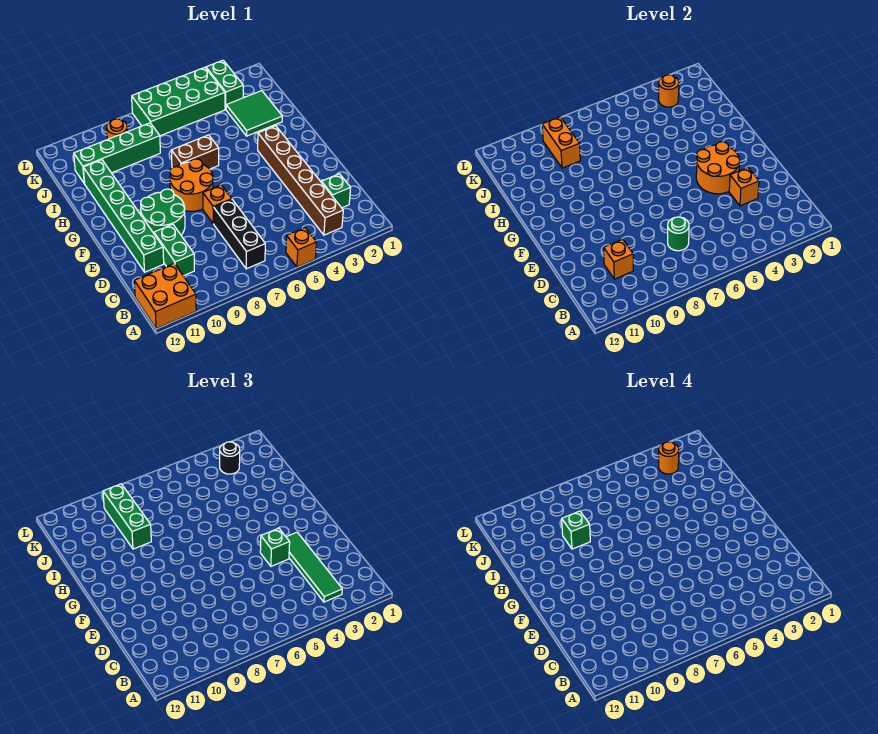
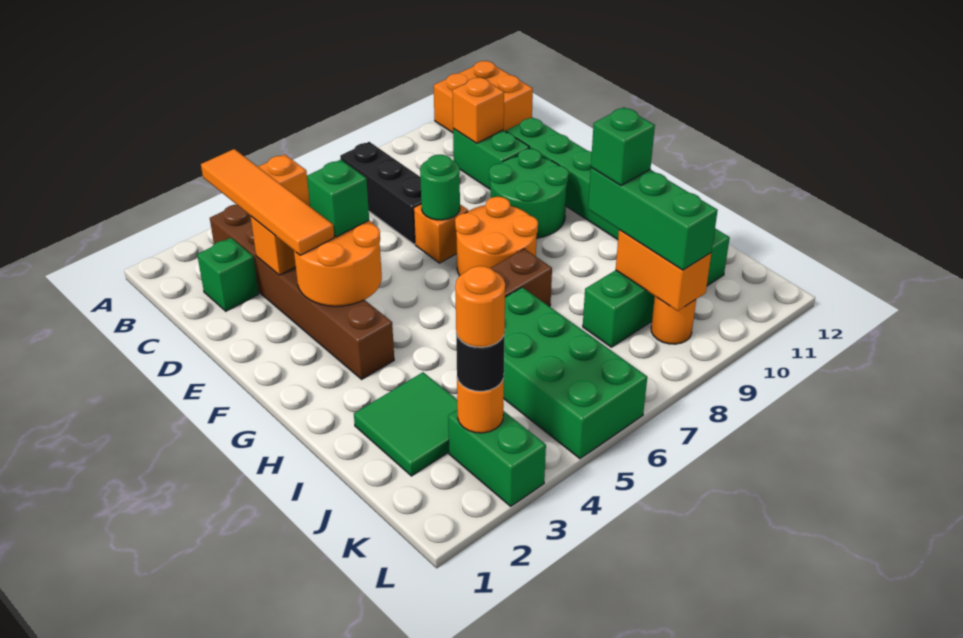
green tile B3:E3 level 3 -> orange tile B3:E3 level 3
green round brick C7 level 2 -> green round brick E7 level 2
green brick K4:L7 level 1 -> green brick I5:L6 level 1

